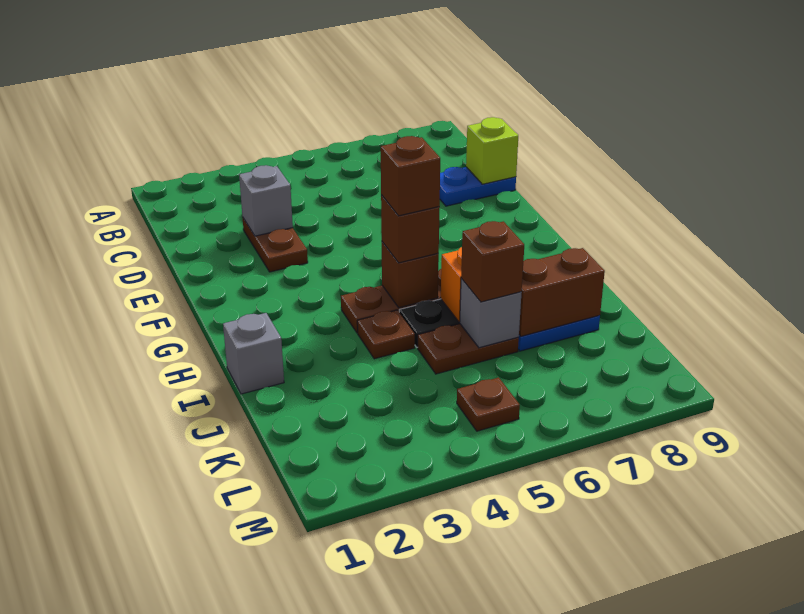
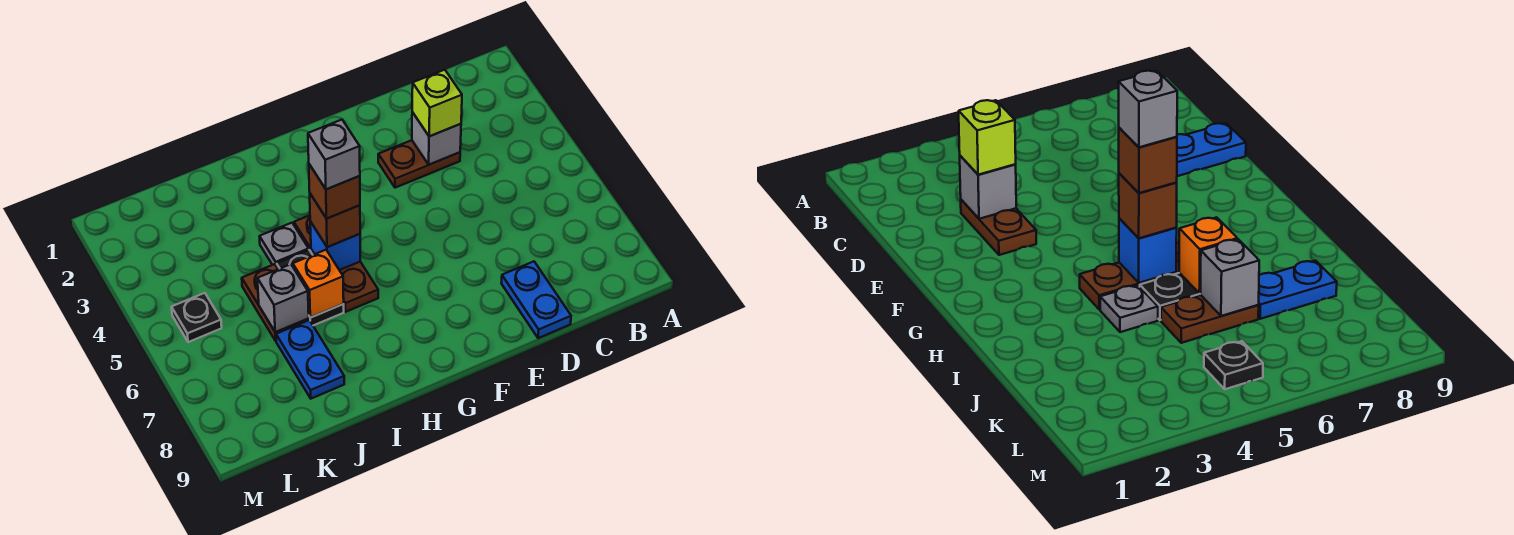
lime brick D9 level 2 -> lime brick D3 level 3
brown brick H5 level 2 -> blue brick H5 level 2
grey brick I1 level 1 -> grey brick H5 level 5
brown plate I4 level 1 -> grey plate I4 level 1
brown brick J6 level 3 -> none
brown brick J7:J8 level 2 -> none
brown plate L5 level 1 -> black plate L5 level 1

